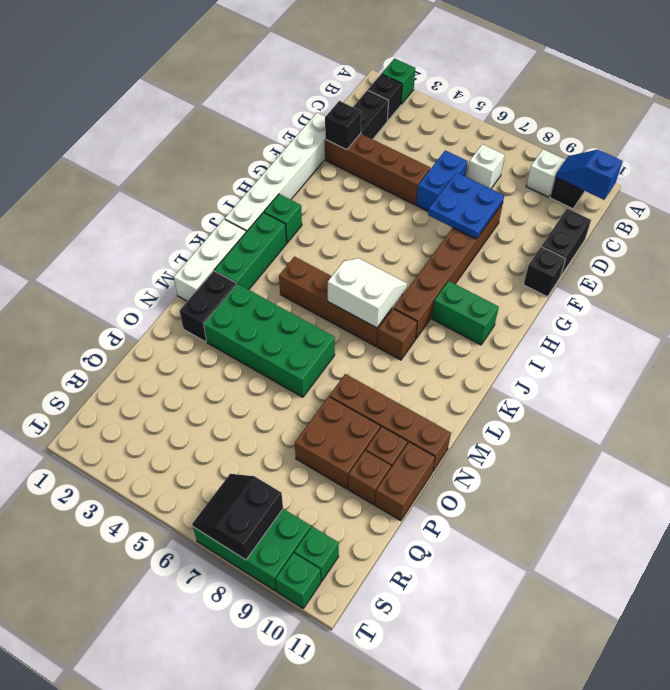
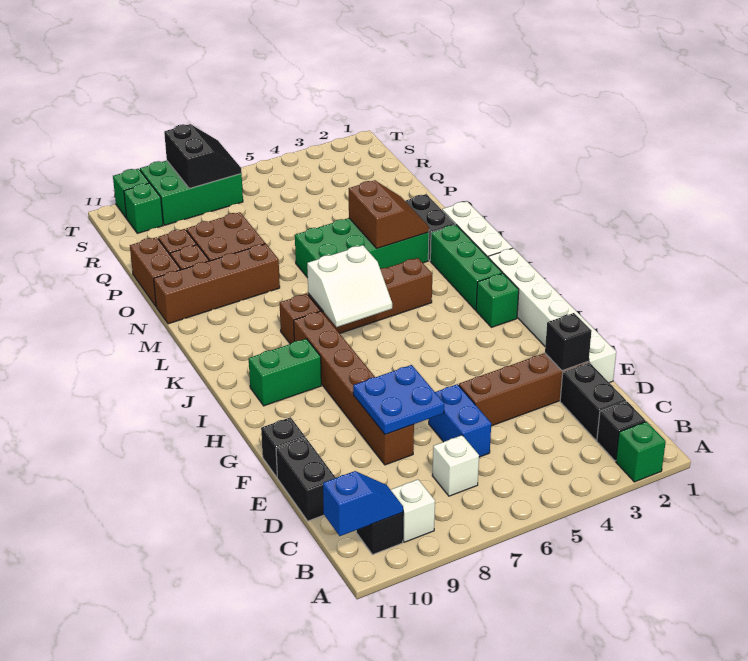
none -> brown slope M3:N4 level 2 top 4

